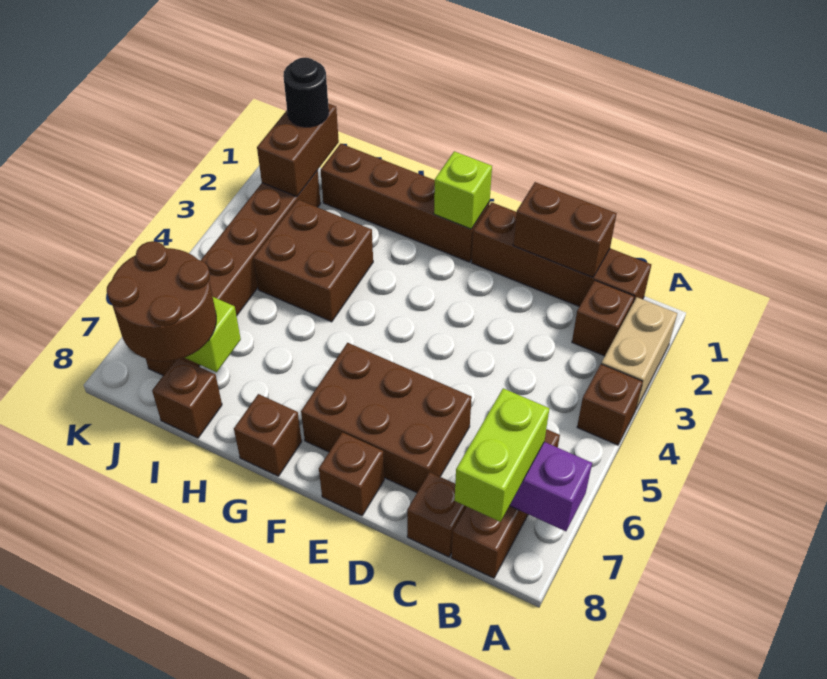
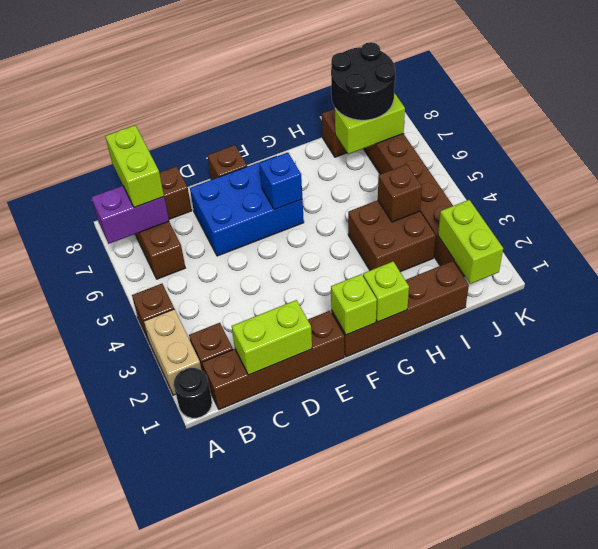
brown brick C1:D1 level 2 -> lime brick C1:D1 level 2
brown brick D6:F7 level 1 -> blue brick D6:F7 level 1
none -> blue brick F6 level 2
none -> lime brick G1 level 2
brown brick G8 level 1 -> brown brick I4 level 2
brown round brick I7:J8 level 3 -> black round brick I7:J8 level 3
brown brick J1:J2 level 2 -> lime brick J1:J2 level 2
black round brick J1 level 3 -> black round brick A1 level 1

